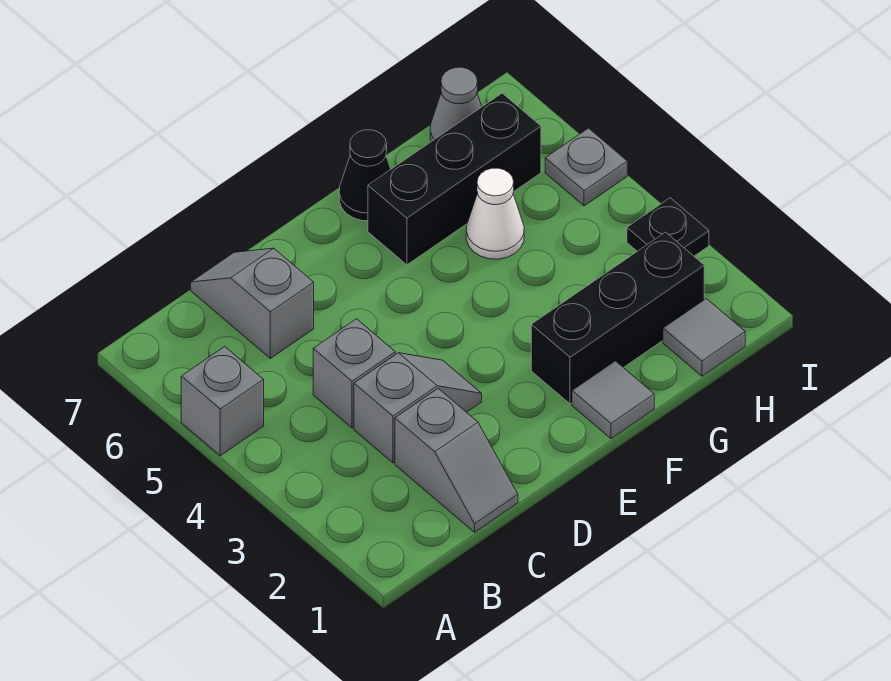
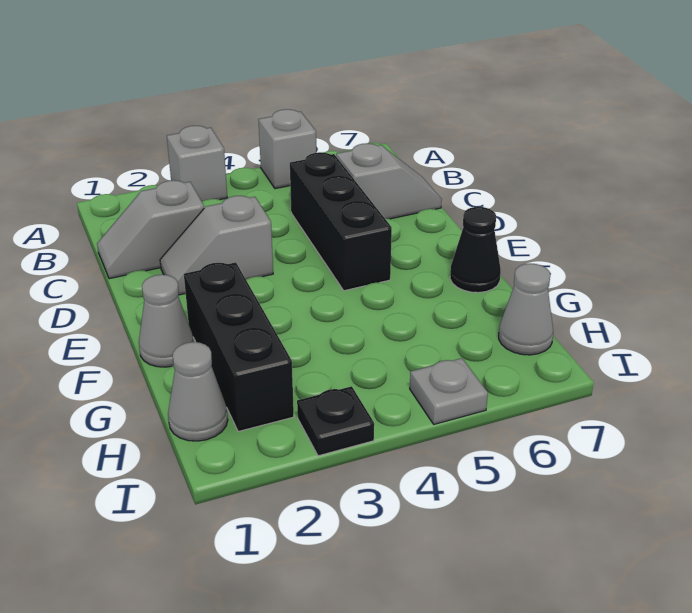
grey slope C3:D3 level 1 top C -> grey slope D2:D3 level 1 top 3
grey brick C4 level 1 -> grey brick A3 level 1
grey tile F1 level 1 -> grey cone F1 level 1
black brick F6:H6 level 1 -> black brick C5:E5 level 1
white cone G5 level 1 -> none
grey tile H1 level 1 -> grey cone H1 level 1

